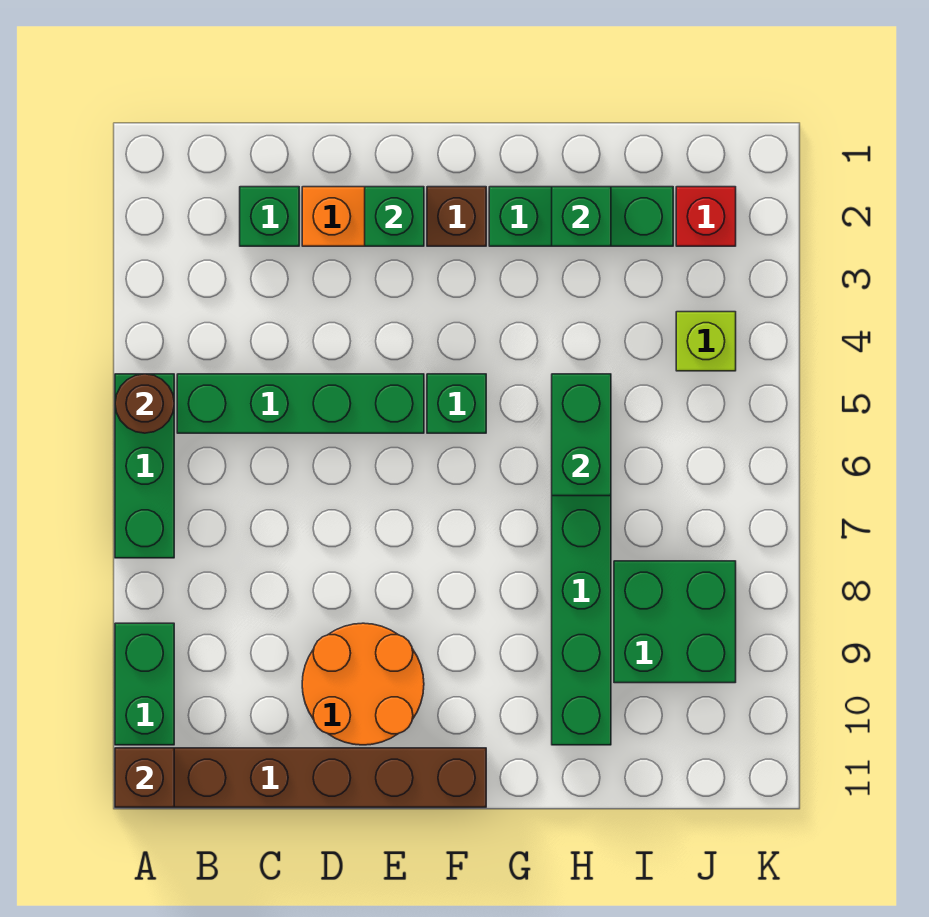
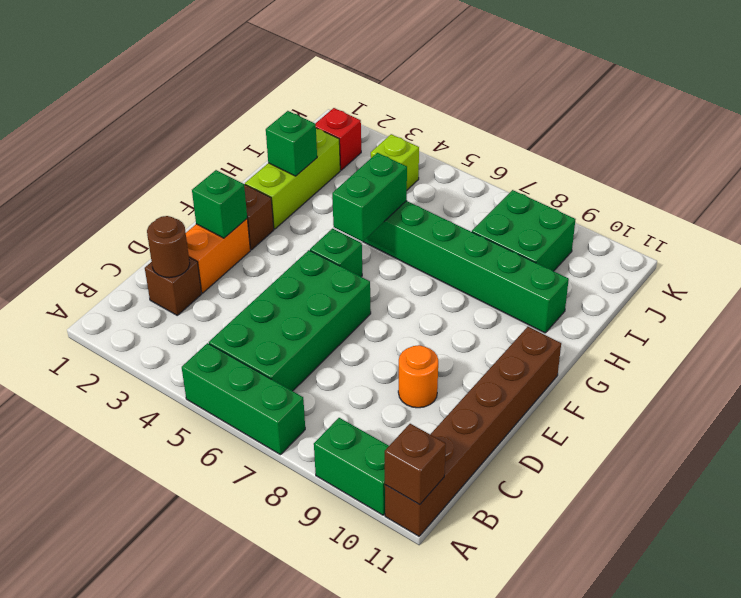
brown round brick A5 level 2 -> brown round brick C2 level 2
green brick B5:E5 level 1 -> green brick B5:E6 level 1
green brick C2 level 1 -> brown brick C2 level 1
orange round brick D9:E10 level 1 -> orange round brick D9 level 1
green brick G2:I2 level 1 -> lime brick G2:I2 level 1
green brick H5:H6 level 2 -> green brick G5:H5 level 2

